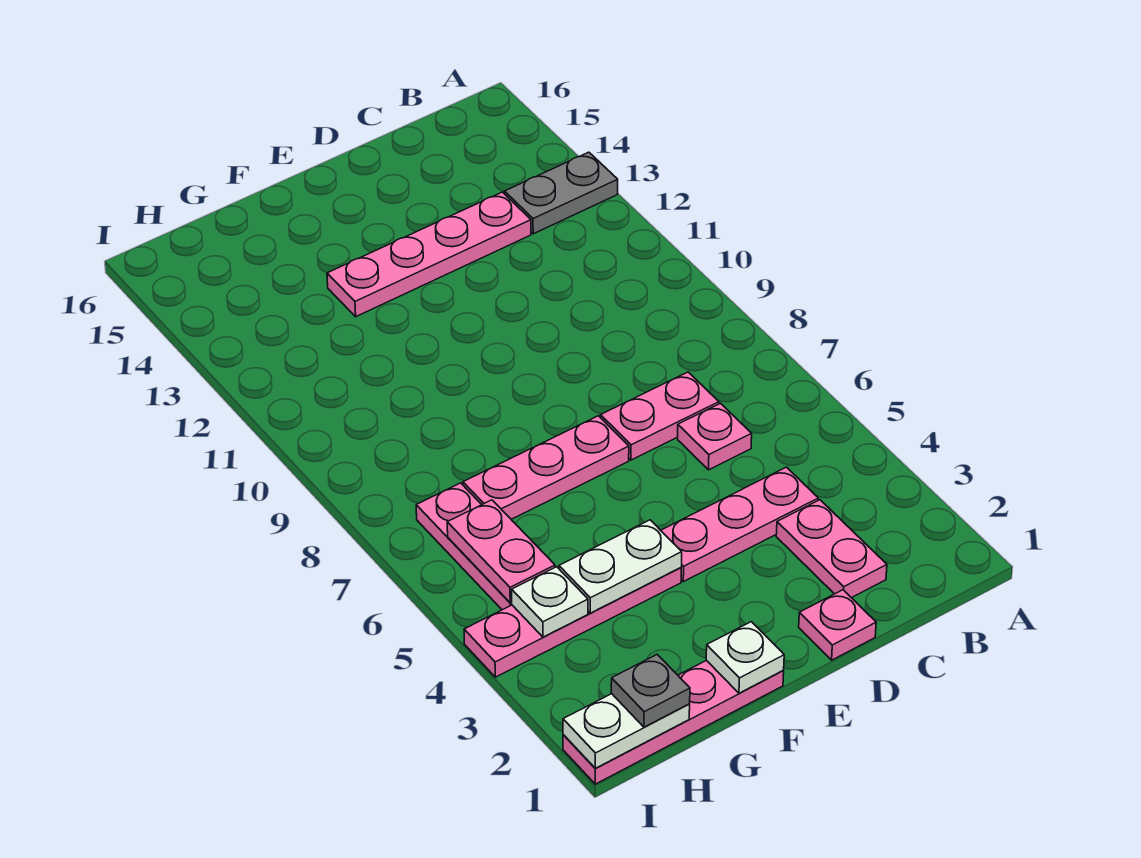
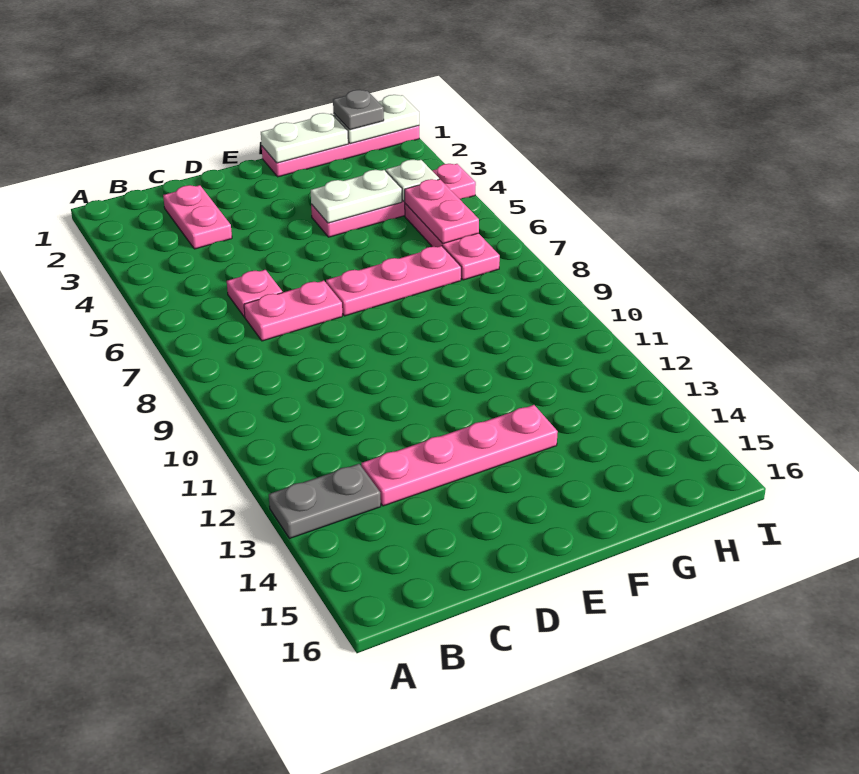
pink plate C4:E4 level 1 -> none
pink plate D1 level 1 -> none
white plate F1 level 2 -> white plate F1:G1 level 2

